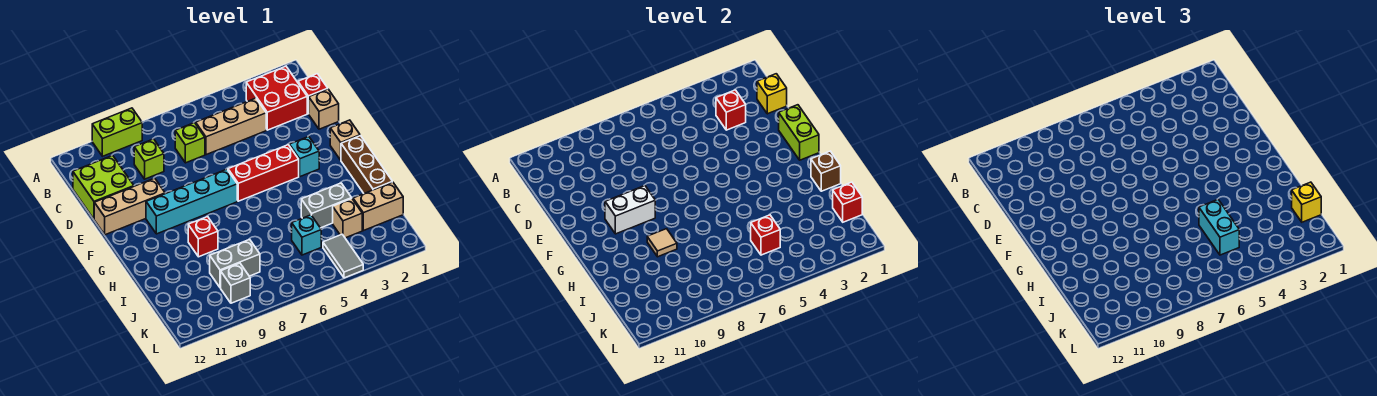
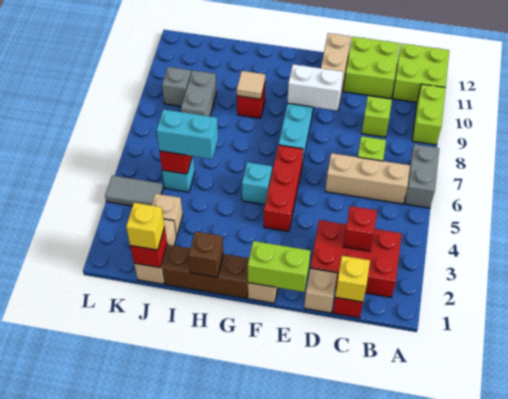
none -> lime brick A11:B12 level 1
red brick B2:C3 level 1 -> red brick B2:D3 level 1
tan brick C4:C6 level 1 -> tan brick B6:D6 level 1
cyan brick F3 level 1 -> cyan brick G5 level 1
white brick F9:F10 level 2 -> white brick E9:F9 level 2
grey brick I3:I4 level 1 -> grey brick A6:A7 level 1

